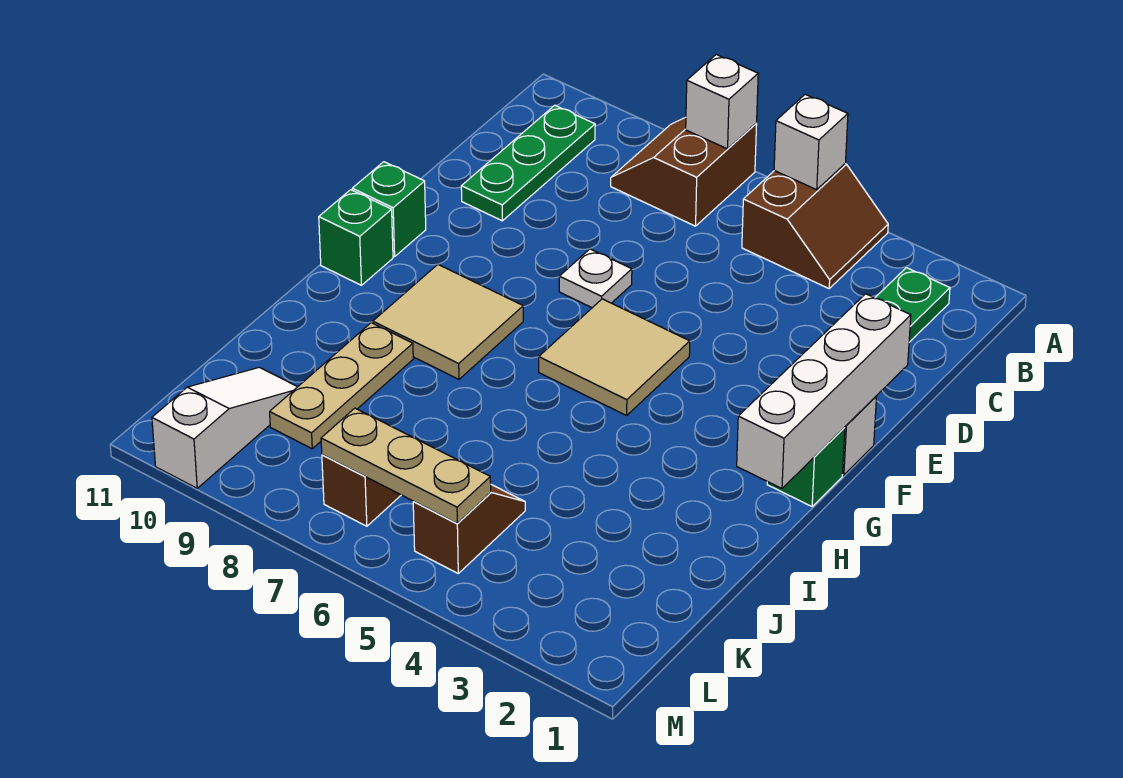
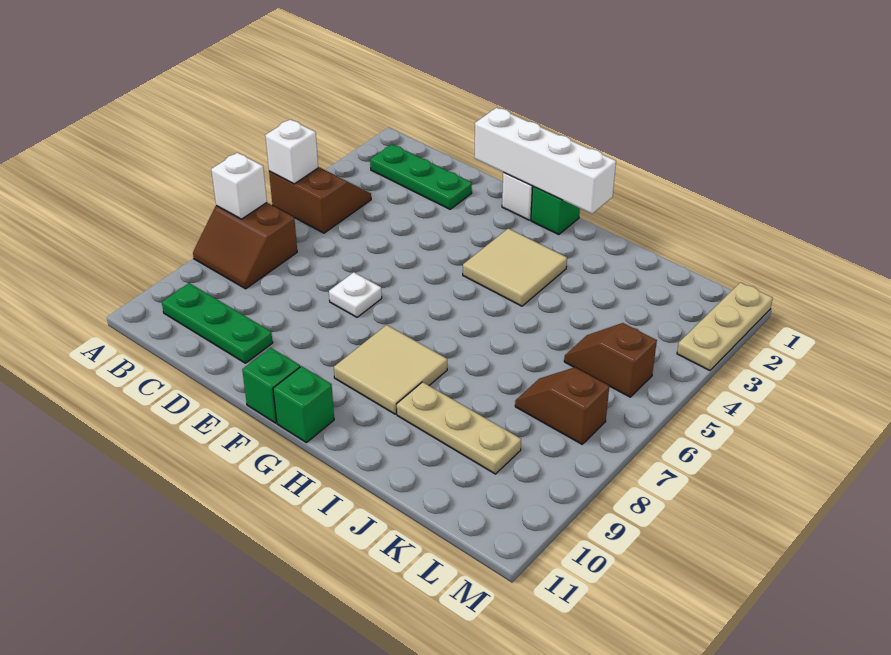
tan tile F5:G6 level 1 -> tan tile G3:H4 level 1
white slope K10:M10 level 1 top M -> none
tan plate L5:L7 level 2 -> tan plate M1:M3 level 1

